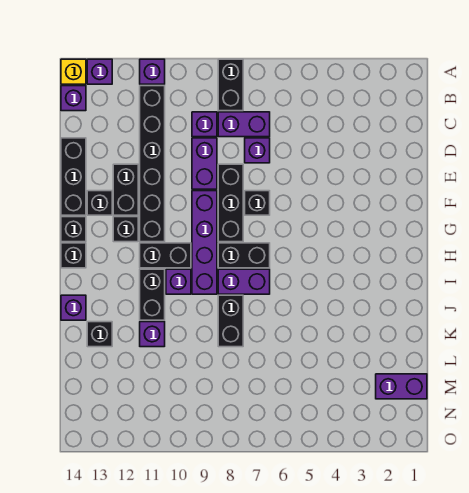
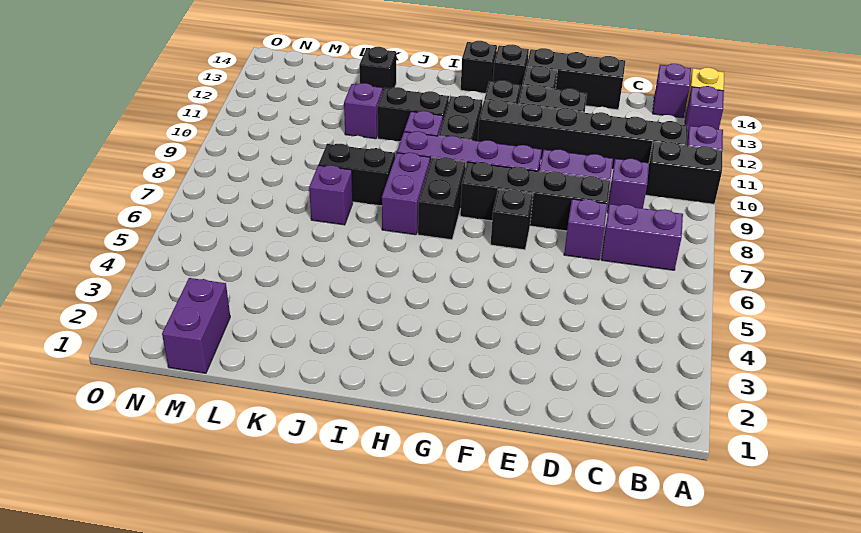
black brick A8:B8 level 1 -> black brick A10:B10 level 1
purple brick C7:C8 level 1 -> purple brick B7:C7 level 1
black brick E8:G8 level 1 -> black brick D8:G8 level 1
purple brick J14 level 1 -> purple brick K7 level 1

